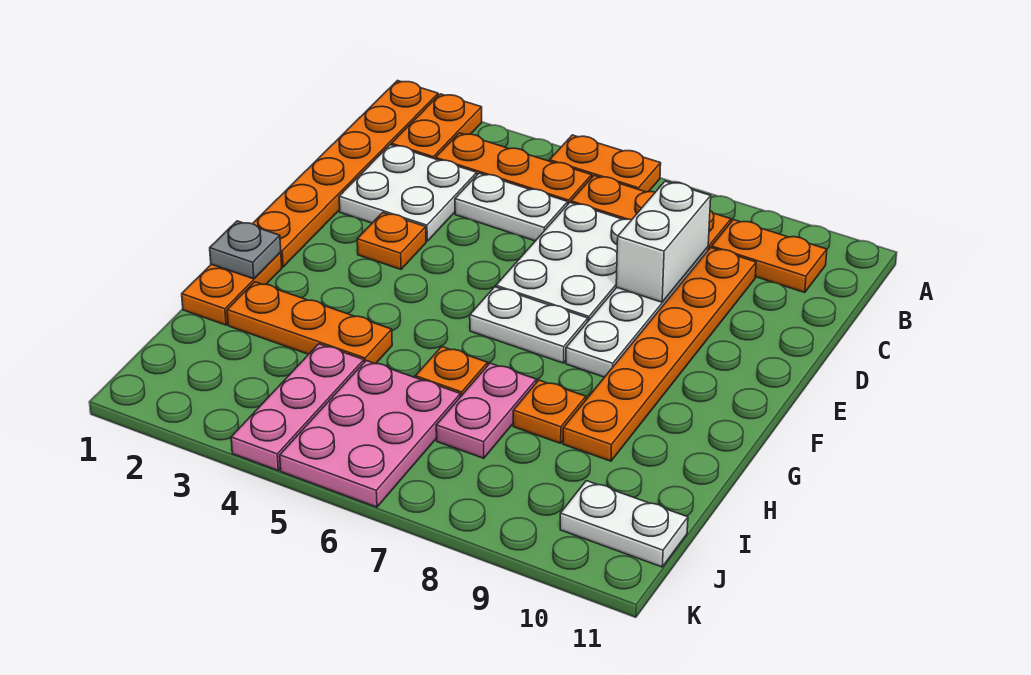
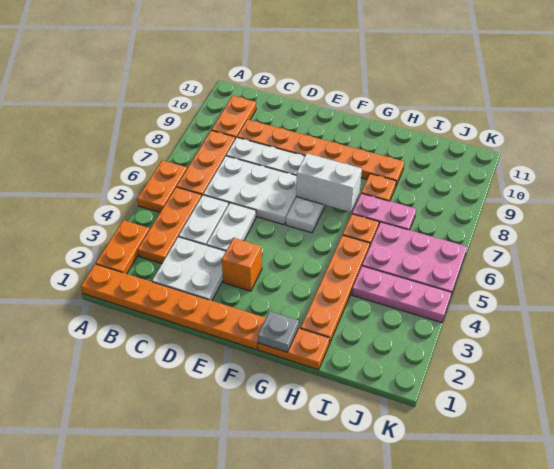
orange plate A2:B2 level 1 -> orange plate A2:A3 level 1
white brick C8:D8 level 2 -> white brick F7:G7 level 2
orange plate E3 level 1 -> orange brick E3 level 1
orange plate H2:H4 level 1 -> orange plate H2:H5 level 1
white plate J10:J11 level 1 -> white plate D4:D5 level 1

